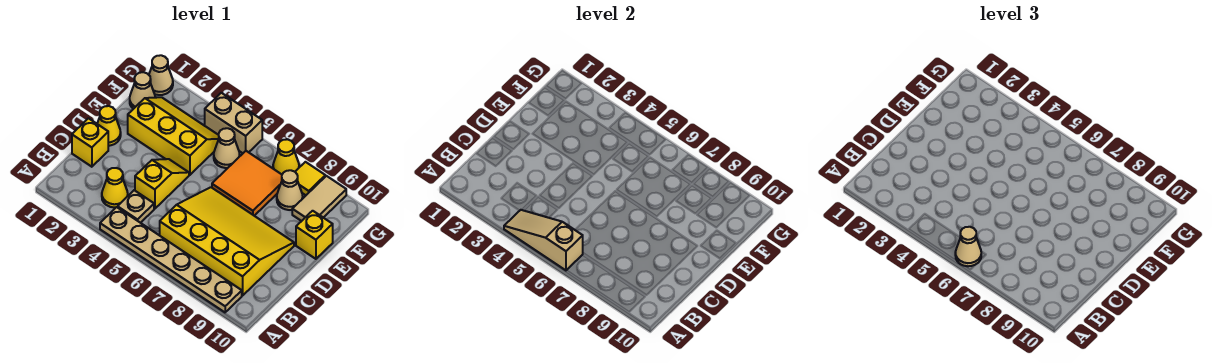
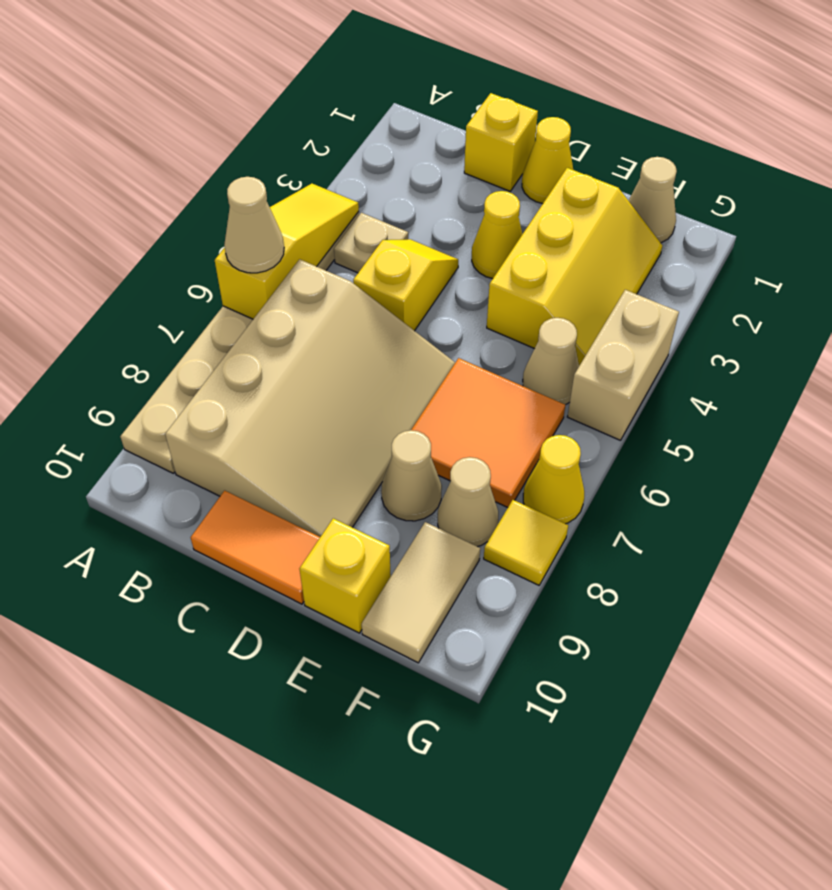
tan slope A4:A6 level 2 top 6 -> yellow slope A4:A6 level 2 top 6
yellow cone B3 level 1 -> yellow cone D3 level 1
yellow slope B6:D9 level 1 top B -> tan slope B6:D9 level 1 top B
yellow slope C4:D4 level 1 top C -> yellow slope C4:C5 level 1 top 5
none -> orange tile C10:D10 level 1
tan tile F9:G9 level 1 -> tan tile F9:F10 level 1
tan cone G1 level 1 -> tan cone E8 level 1

